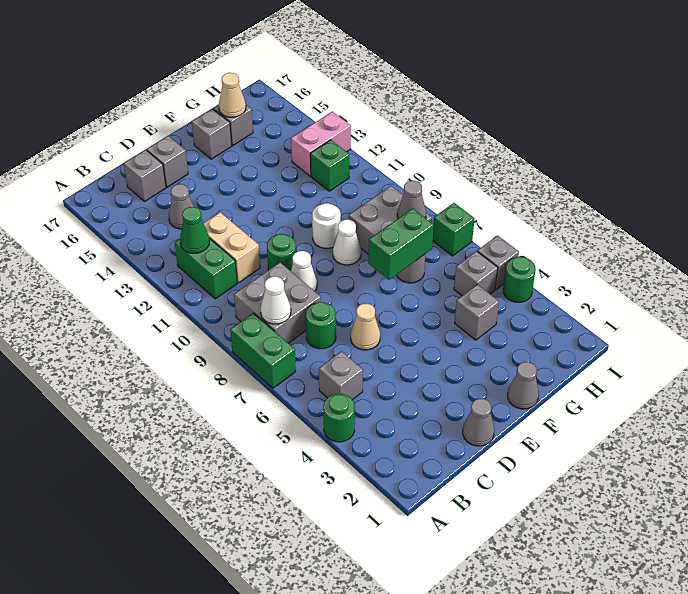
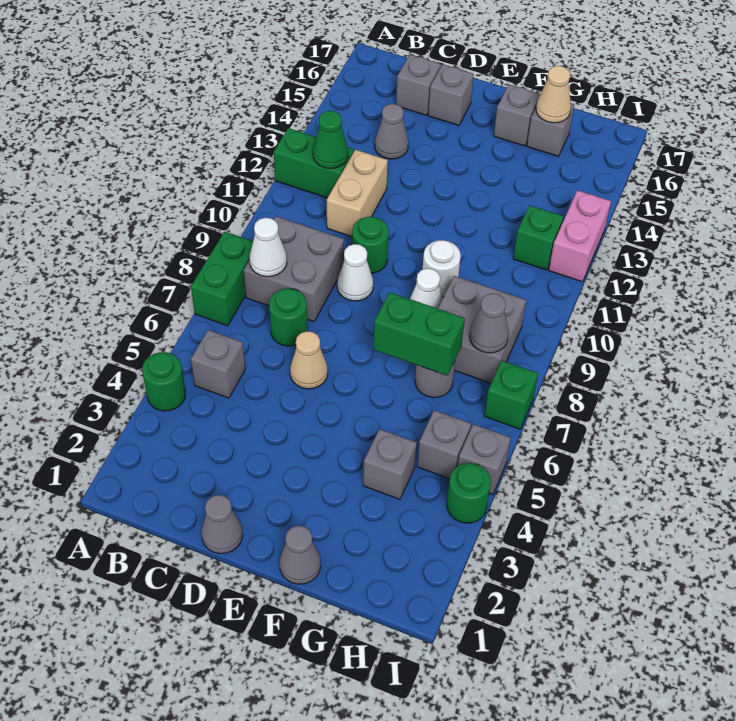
green brick B11:B12 level 1 -> green brick A12:B12 level 1
pink brick H13:I13 level 1 -> pink brick I12:I13 level 1

